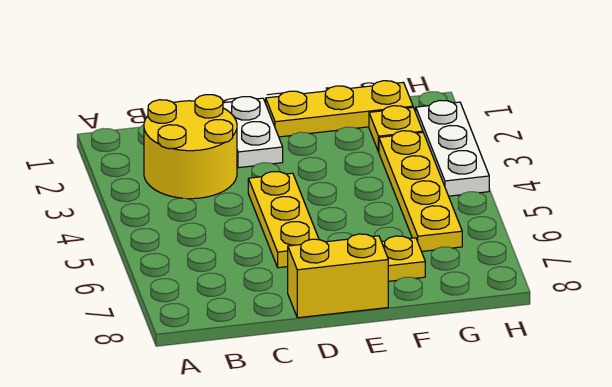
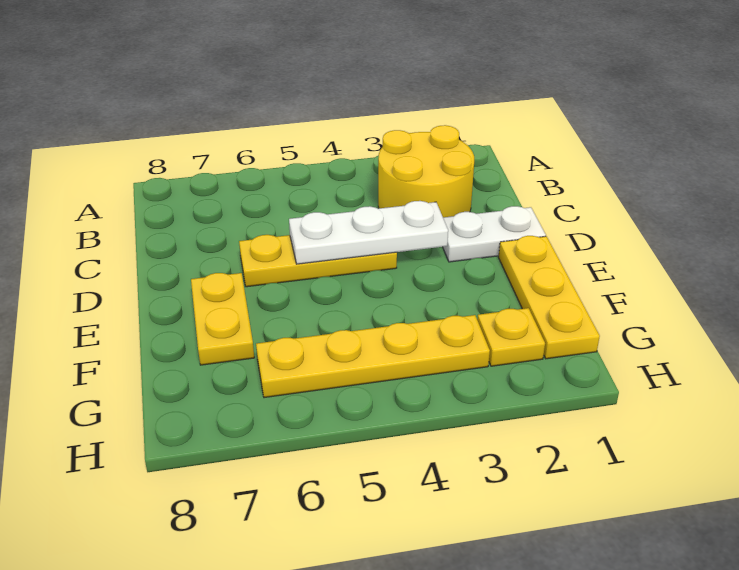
yellow brick D8:E8 level 1 -> none
white plate H2:H4 level 1 -> white plate D3:D5 level 2

